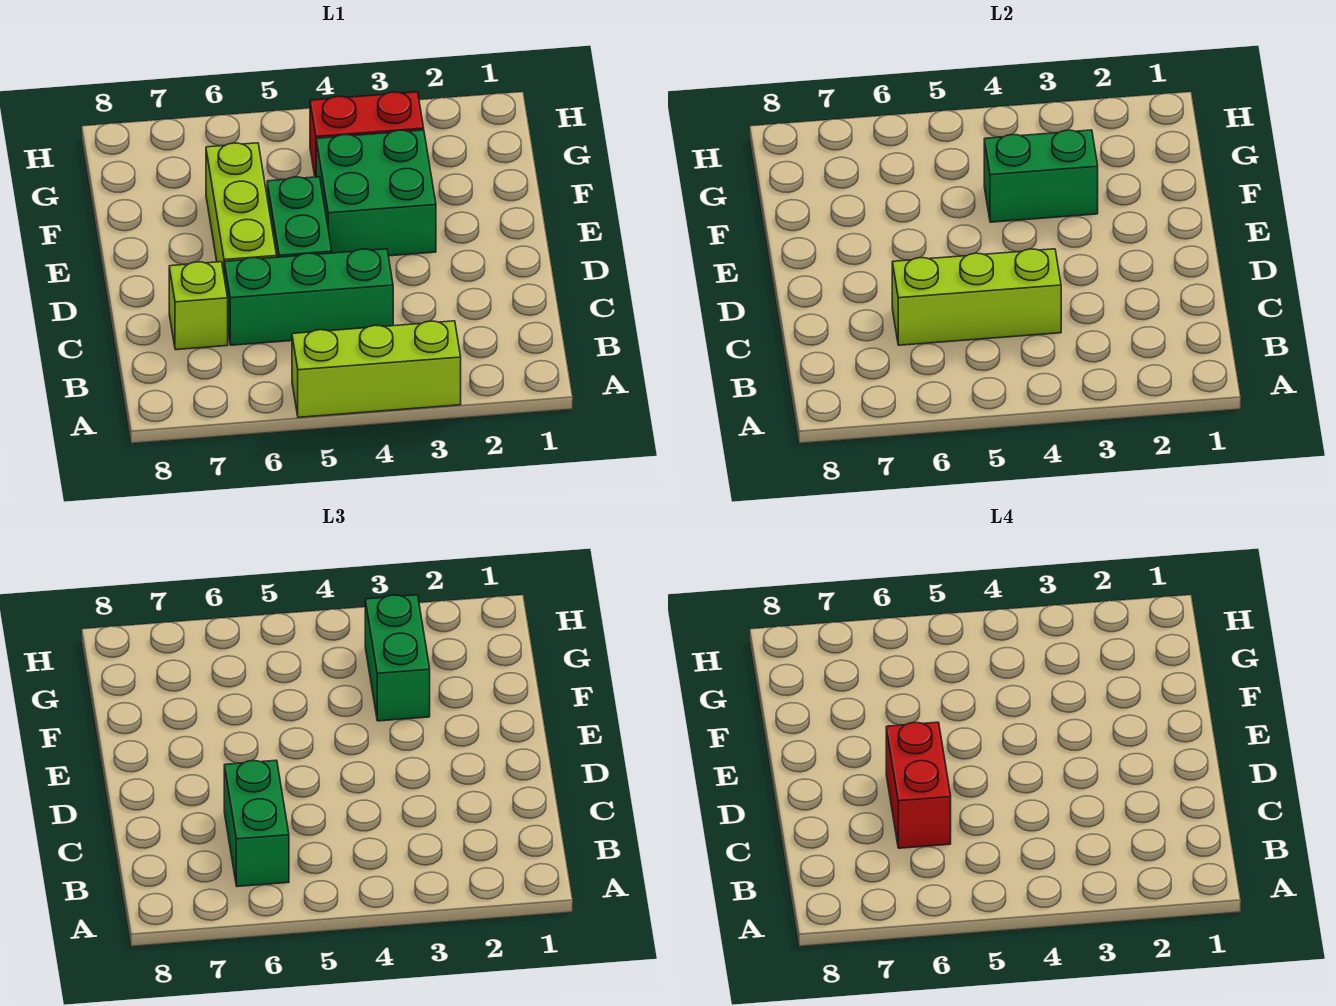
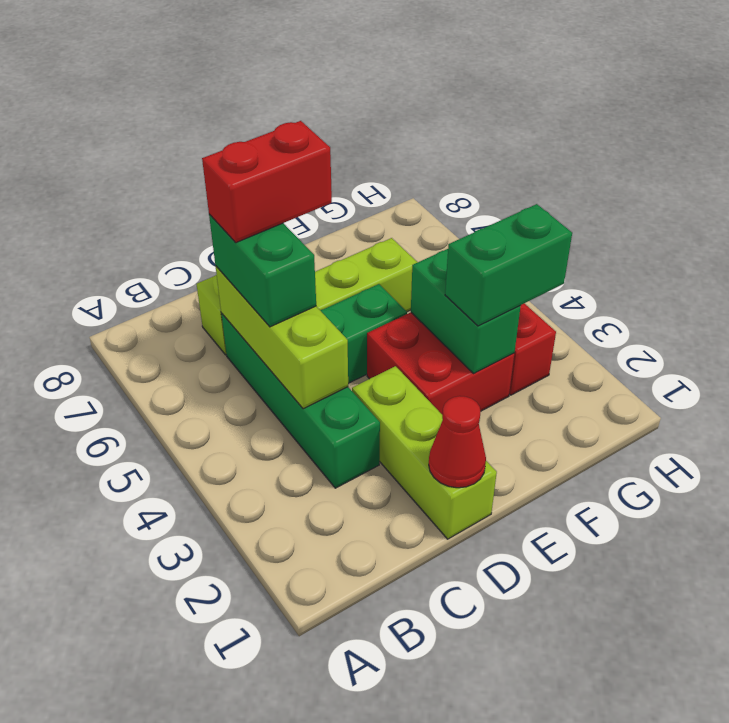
lime brick A3:A5 level 1 -> lime brick D1:D3 level 1
green brick B6:C6 level 3 -> green brick C5:C6 level 3
green brick C4:C6 level 1 -> green brick C3:C6 level 1
none -> red cone D1 level 2
green brick E3:F4 level 1 -> red brick E3:F4 level 1

